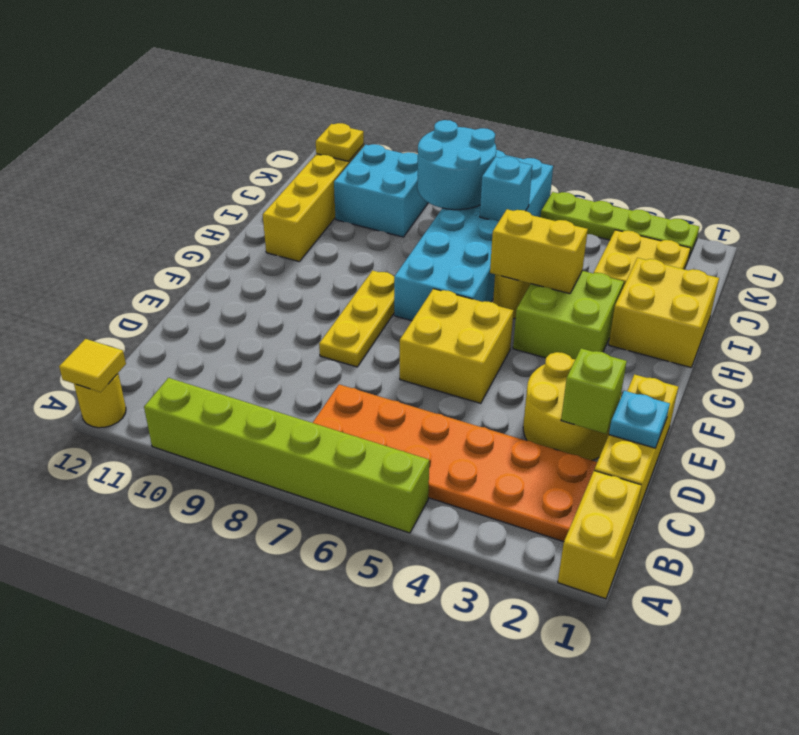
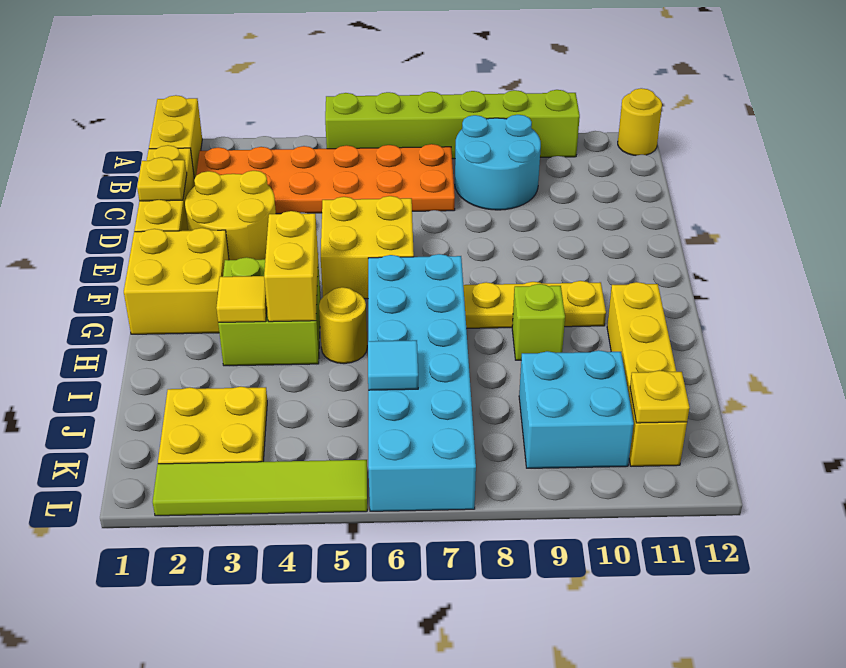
yellow tile A12 level 2 -> yellow tile H3 level 2
cyan plate D1 level 2 -> yellow plate D1 level 2
lime brick D2 level 2 -> lime brick H9 level 1
yellow plate E8:G8 level 1 -> yellow plate G8:G10 level 1
yellow brick H1:I2 level 1 -> yellow brick F1:G2 level 1
yellow brick H4:H5 level 2 -> yellow brick G4:H4 level 2
cyan brick J6 level 2 -> cyan tile J6 level 2
cyan round brick J7:K8 level 2 -> cyan round brick B8:C9 level 1
lime plate L2:L5 level 1 -> lime tile L2:L5 level 1

